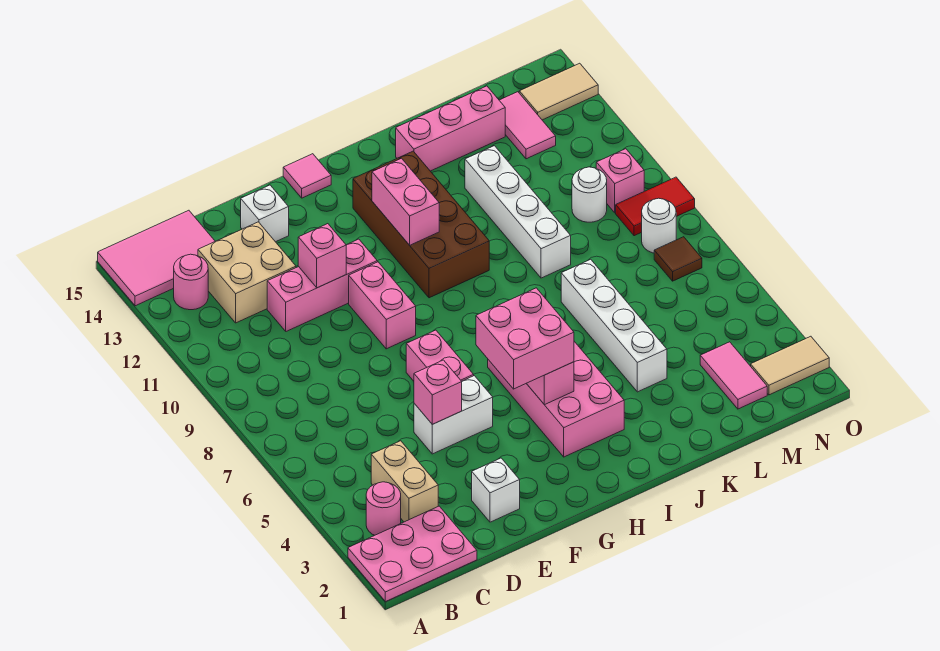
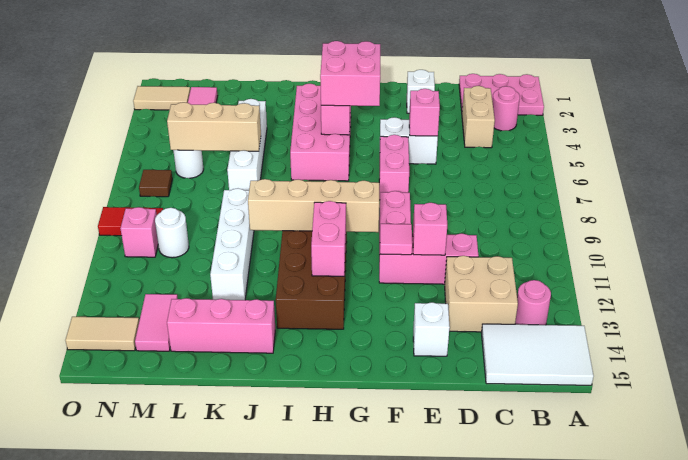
pink tile A14:C15 level 1 -> white tile A14:C15 level 1
none -> tan brick G10:J10 level 2
pink tile G15 level 1 -> pink tile F11 level 2
none -> tan brick K6:M6 level 2
white round brick N8 level 1 -> white round brick M6 level 1

